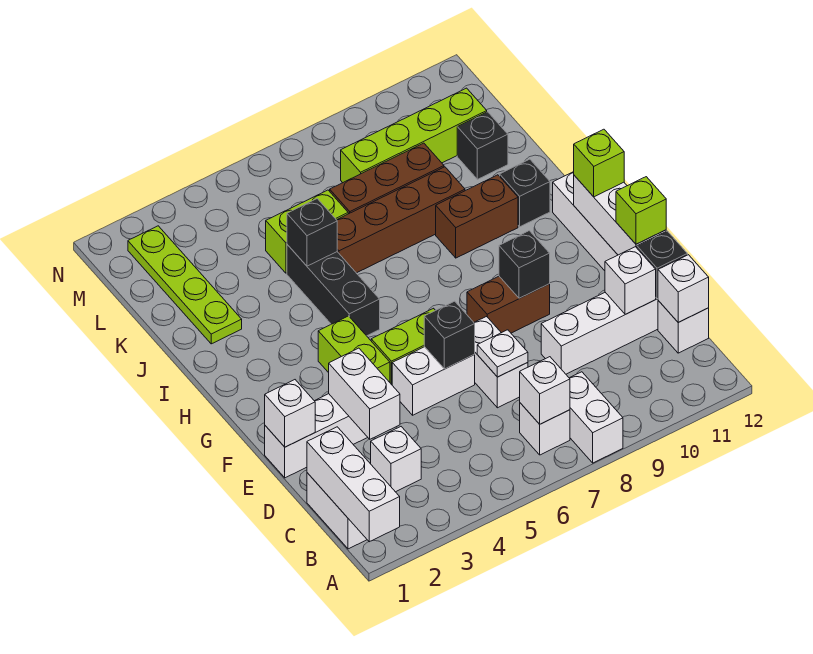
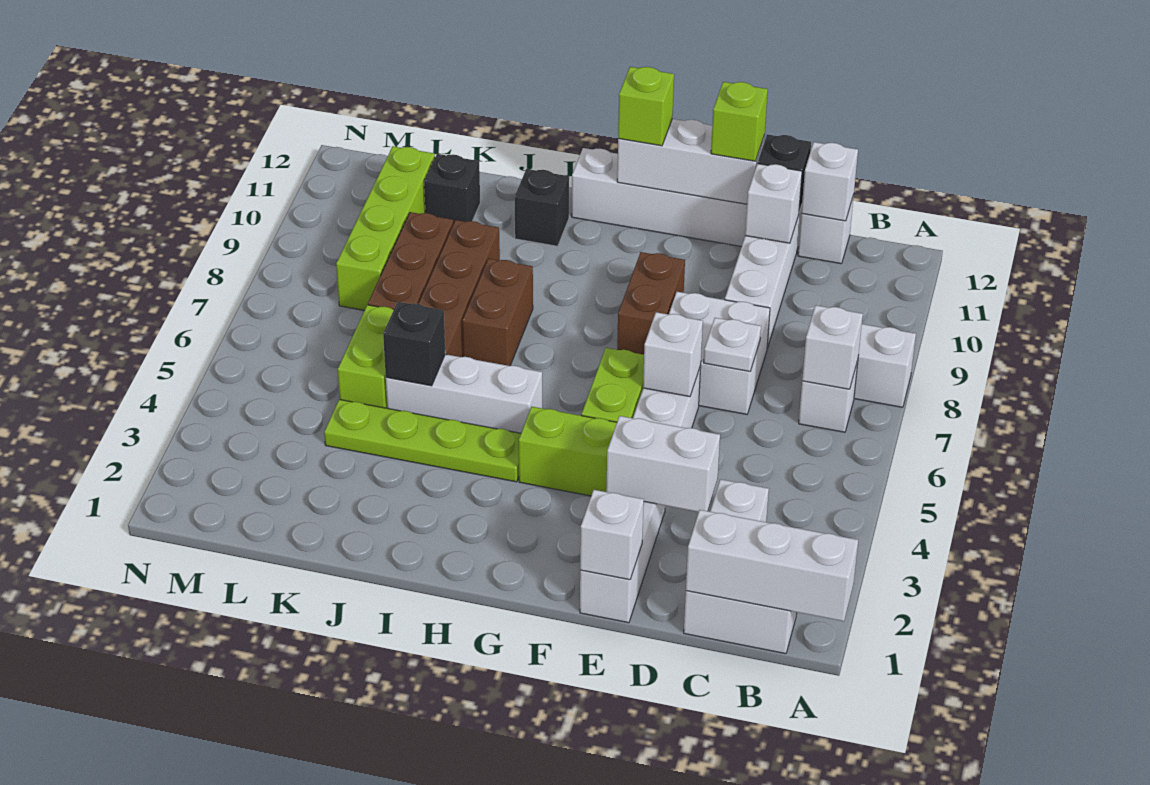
white brick D7:E7 level 1 -> white brick D7:E8 level 1
black brick E6 level 2 -> white brick E6 level 2
black brick F9 level 2 -> none
black brick H5:J5 level 1 -> white brick H5:J5 level 1
brown brick I9:I10 level 1 -> brown brick I7:I8 level 1
lime plate J2:M2 level 1 -> lime plate H4:K4 level 1

